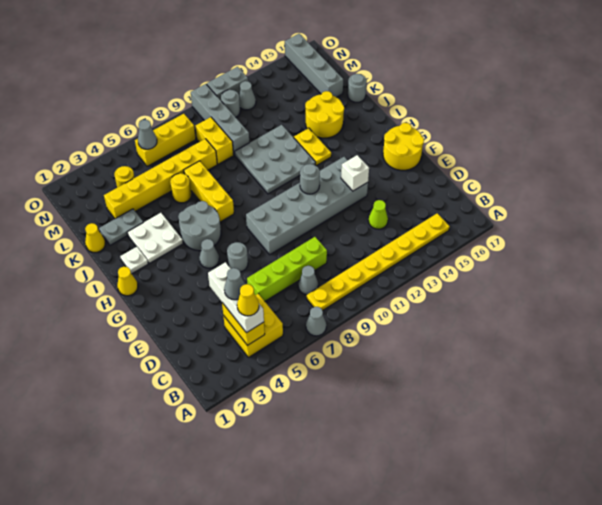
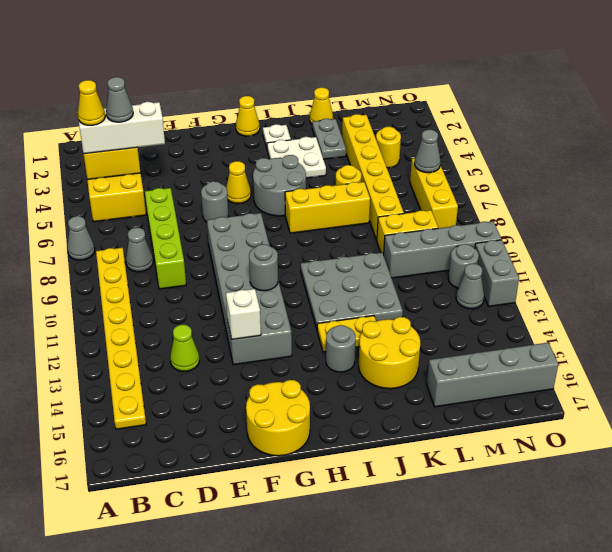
grey cone G5 level 1 -> yellow cone G5 level 1
grey round brick K17 level 1 -> grey round brick I14 level 1

